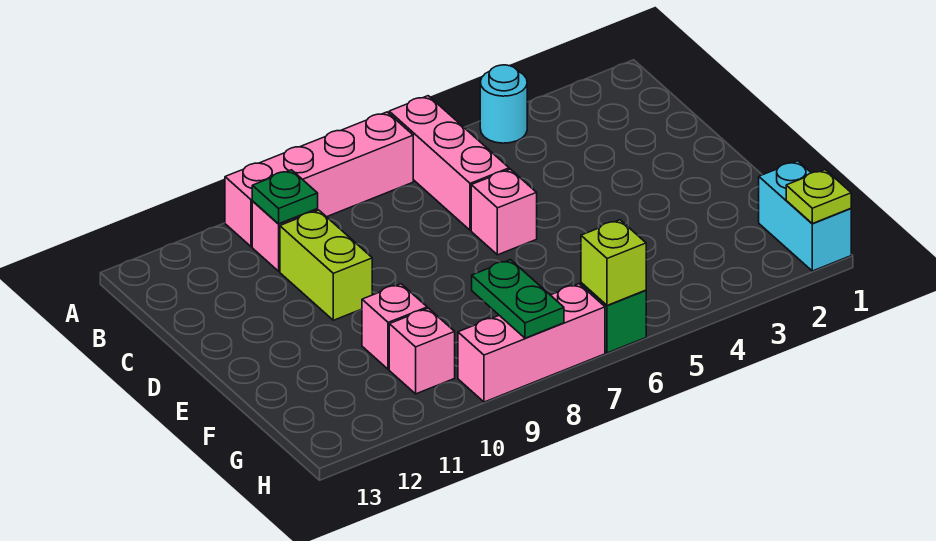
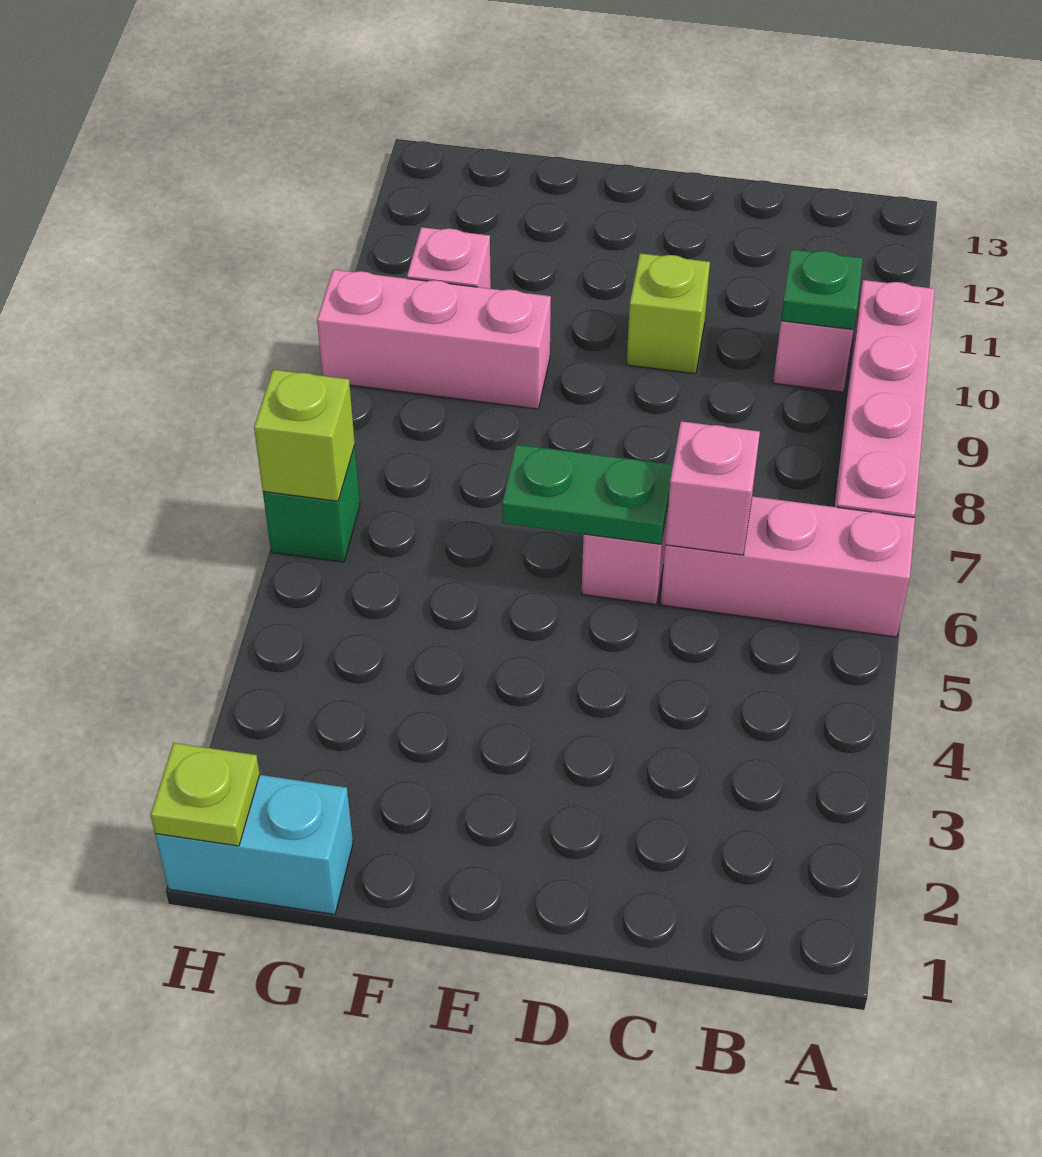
cyan round brick A4 level 1 -> none
lime brick C10:D10 level 1 -> lime brick D10 level 1
pink brick F10 level 1 -> pink brick C6 level 2
green plate G8:H8 level 2 -> green plate D6:E6 level 2
pink brick H7:H9 level 1 -> pink brick F9:H9 level 1

